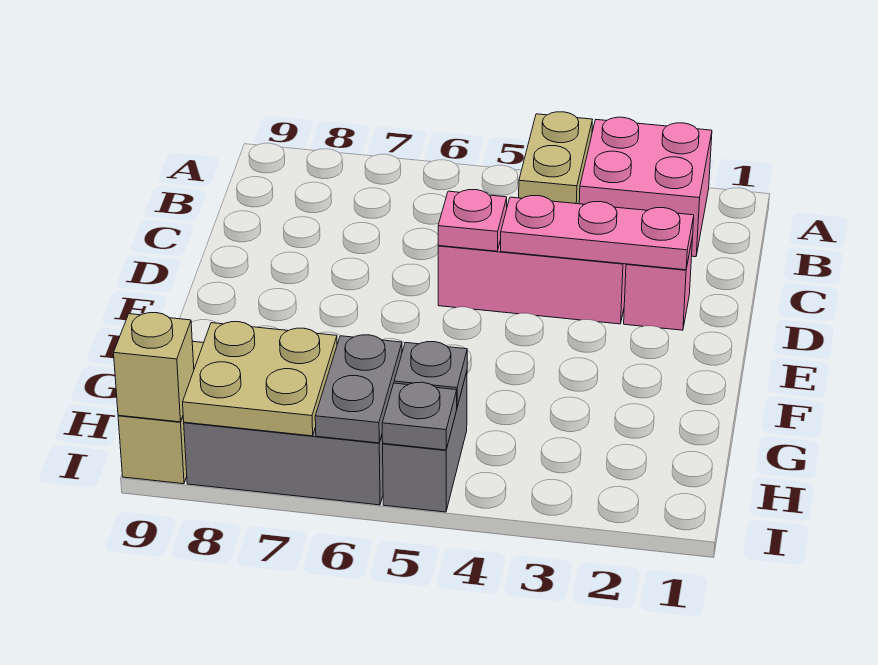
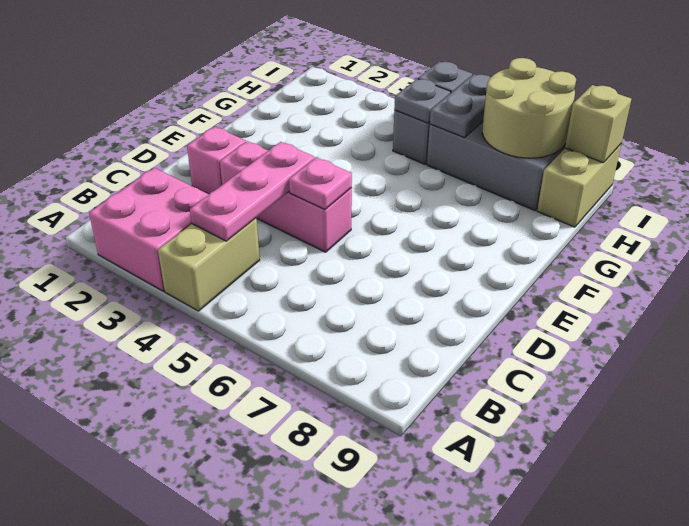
pink plate D2:D4 level 2 -> pink plate B4:D4 level 2
tan plate H7:I8 level 2 -> tan round brick H7:I8 level 2

